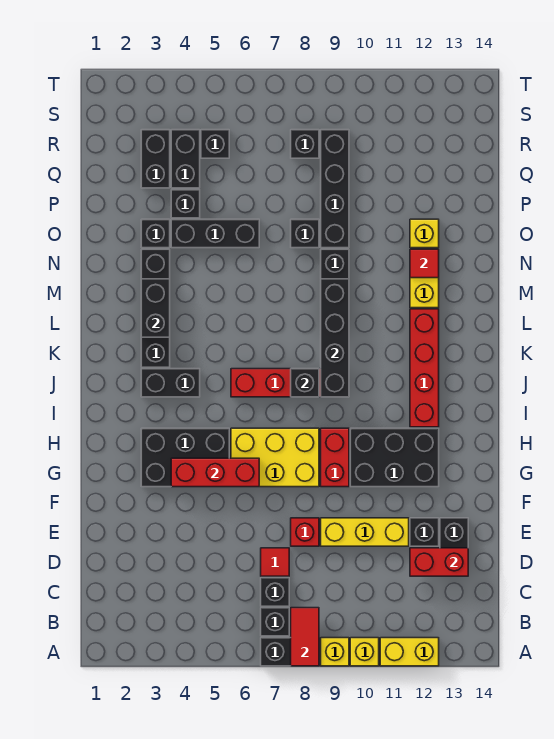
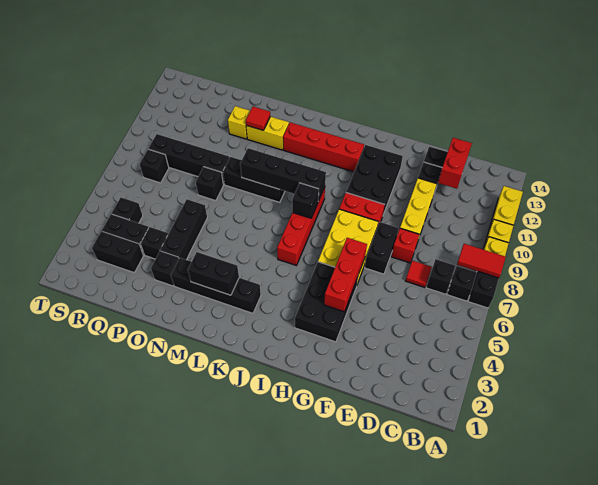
black brick J3:J4 level 1 -> black brick F7:F8 level 1

